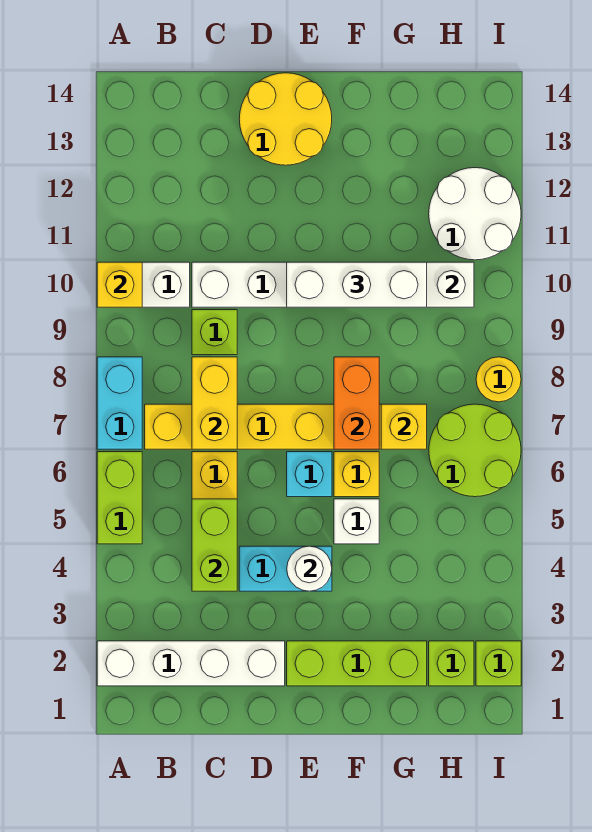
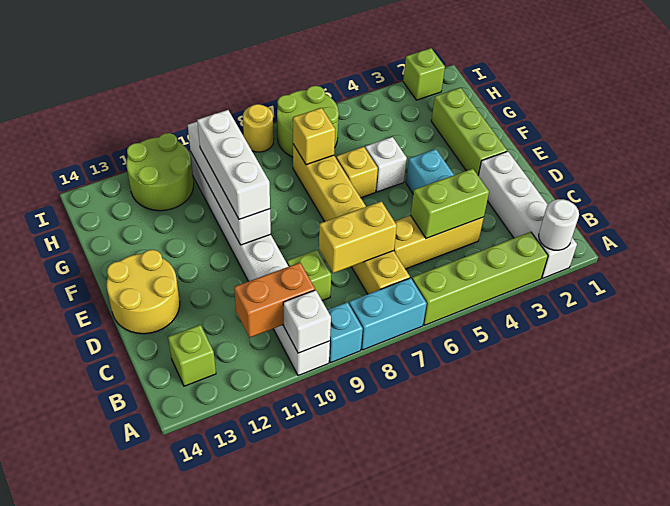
lime brick A5:A6 level 1 -> lime brick A3:A6 level 1
yellow brick A10 level 2 -> white brick A10 level 2
white round brick E4 level 2 -> white round brick A2 level 2
cyan brick E6 level 1 -> cyan brick A9 level 1
orange brick F7:F8 level 2 -> orange brick B10:B11 level 2
lime brick H2 level 1 -> lime brick B13 level 1
white round brick H11:I12 level 1 -> lime round brick H11:I12 level 1

